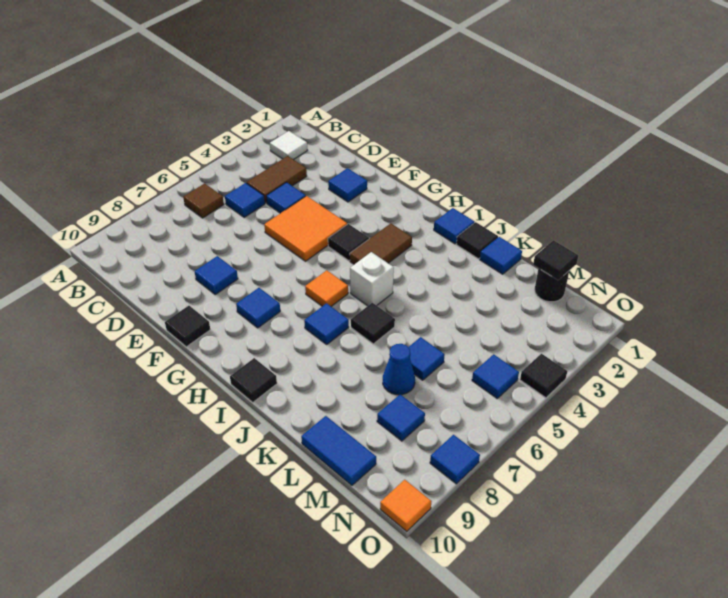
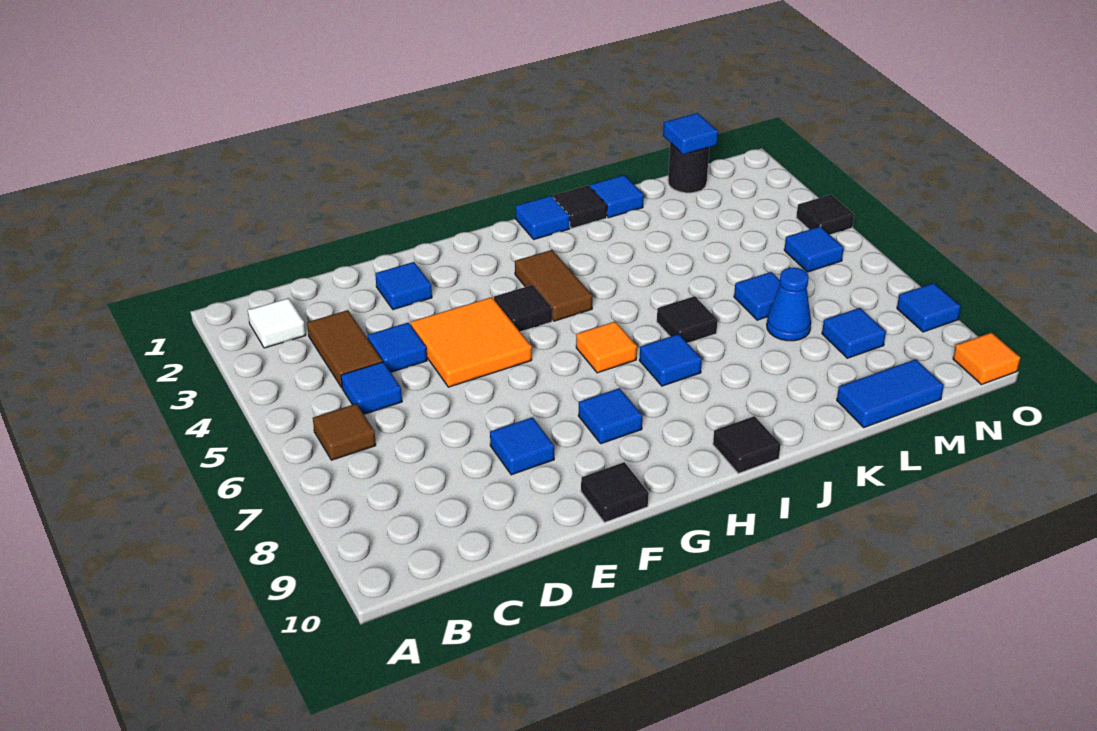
white brick I5 level 1 -> none
black tile M1 level 2 -> blue tile M1 level 2

